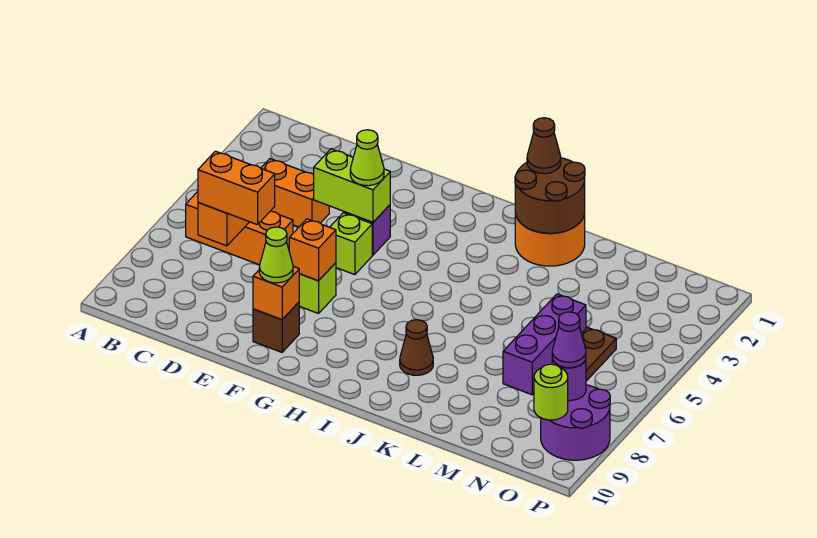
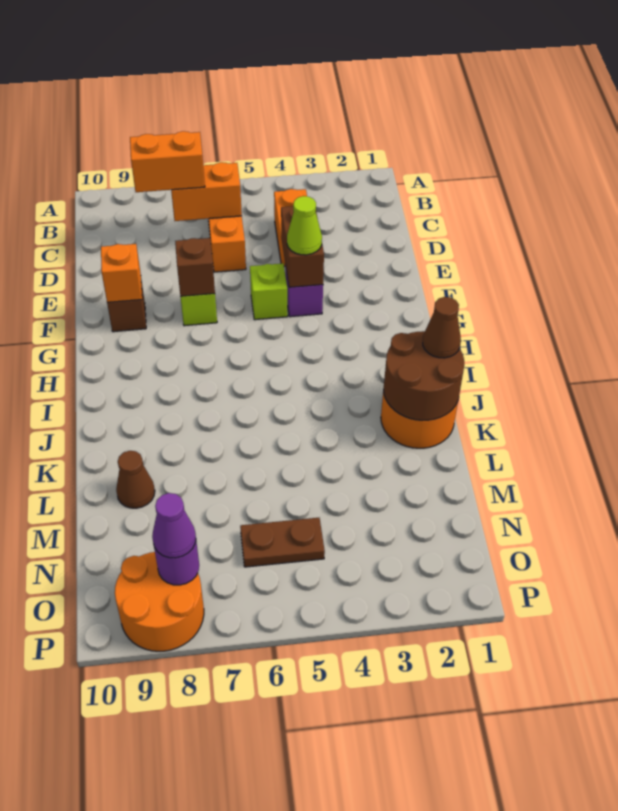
orange brick C7:D7 level 3 -> orange brick C7:C8 level 3
lime brick E4:F4 level 2 -> brown brick E4:F4 level 2
orange brick F7 level 2 -> brown brick F7 level 2
lime cone F9 level 3 -> none
brown cone J8 level 1 -> brown cone L9 level 1
purple brick M5:M7 level 1 -> none
purple round brick O8:P9 level 1 -> orange round brick O8:P9 level 1
lime round brick O9 level 2 -> none

